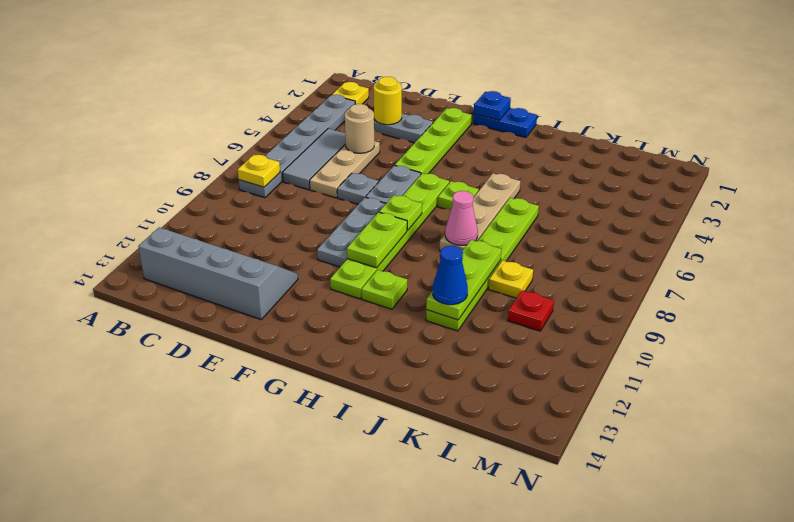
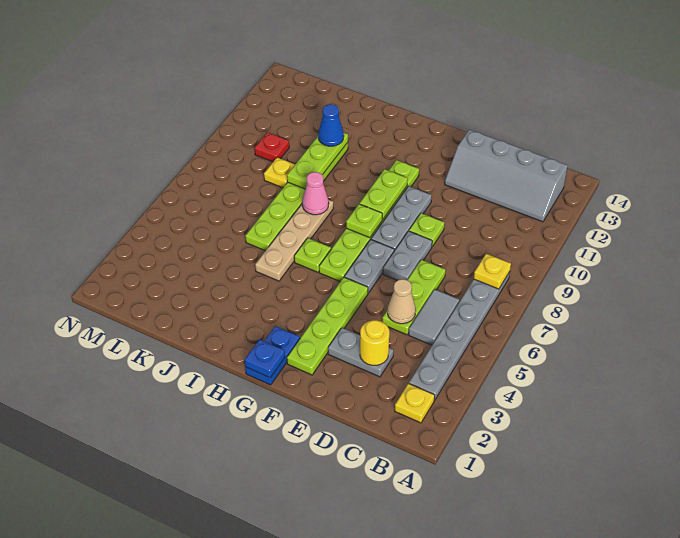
grey tile C5:C7 level 1 -> grey tile C5:C6 level 1
tan plate D5:D7 level 1 -> lime plate D5:D7 level 1
tan round brick D5 level 2 -> tan cone D5 level 2
grey plate E7 level 1 -> grey plate E7:E8 level 1
blue plate G1:H1 level 1 -> blue plate G1:G2 level 1
lime plate H11 level 1 -> lime plate E9 level 1

